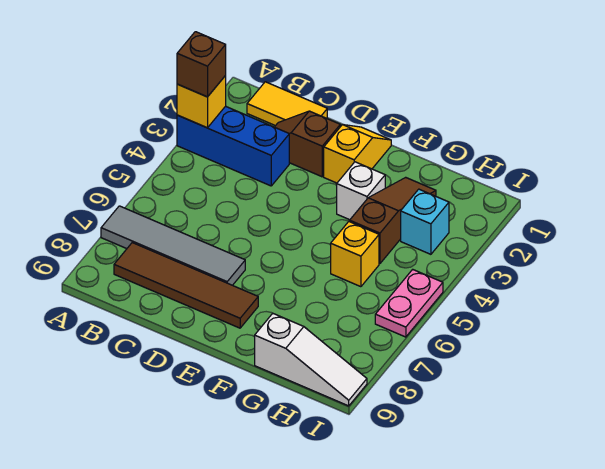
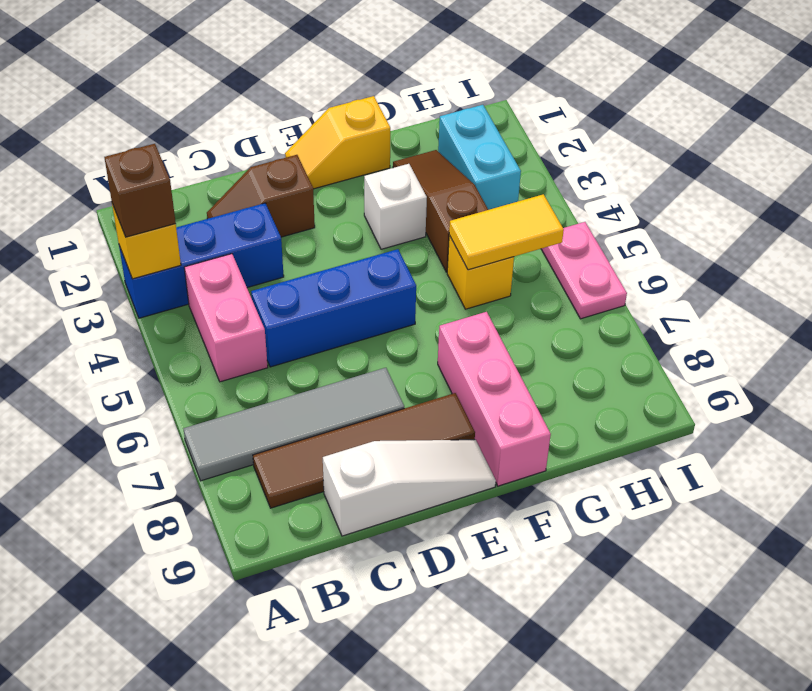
yellow tile B1:C1 level 1 -> yellow tile G5:H5 level 2
none -> pink brick B4:B5 level 1
none -> blue brick C5:E5 level 1
yellow slope E1:E2 level 1 top 2 -> yellow slope E1:F1 level 1 top F
none -> pink brick F7:F9 level 1
white slope G9:I9 level 1 top G -> white slope C9:E9 level 1 top C
cyan brick H3 level 1 -> cyan brick H2:H3 level 1

